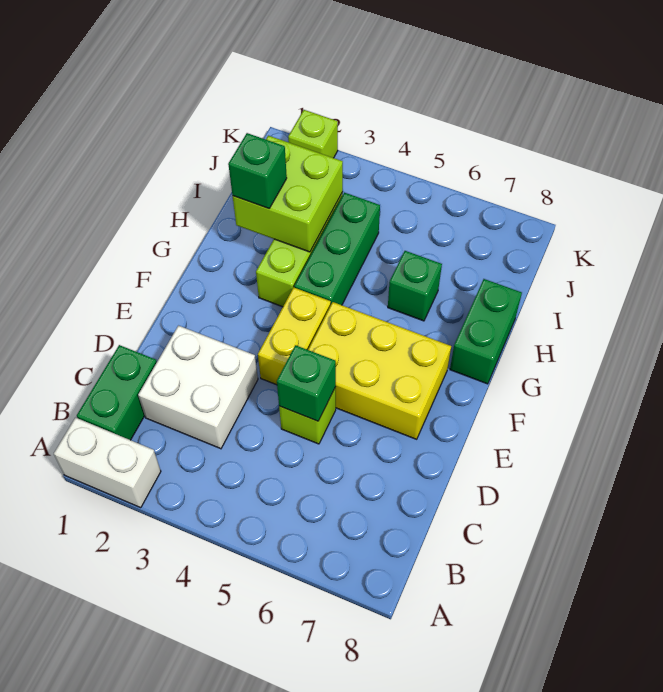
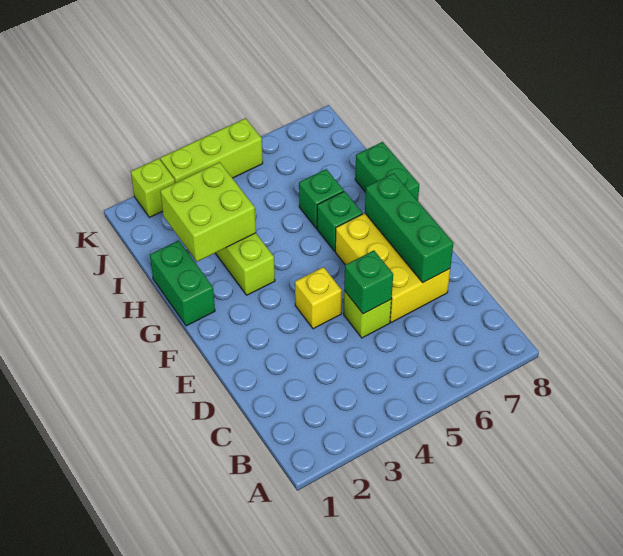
white brick A1:A2 level 1 -> none
green brick B1:C1 level 1 -> green brick G1:H1 level 1
white brick C2:D3 level 1 -> none
yellow brick E4:F4 level 1 -> yellow brick E4 level 1
yellow brick E5:F7 level 1 -> yellow brick D6:F7 level 1
green brick G4:I4 level 1 -> green brick D7:F7 level 2
green brick H2 level 3 -> green brick G6 level 1
none -> lime brick K3:K5 level 1

